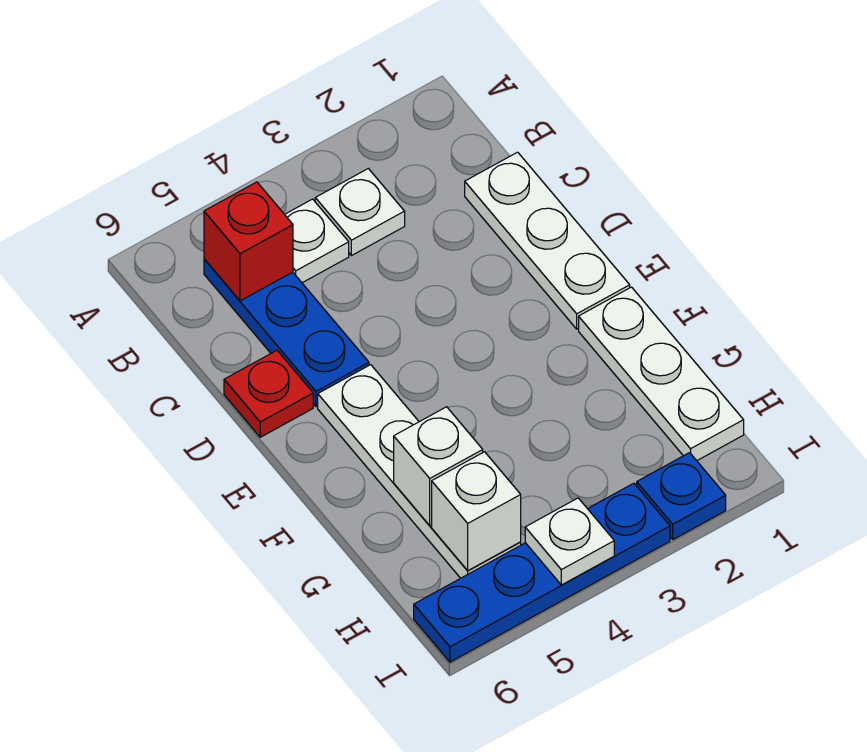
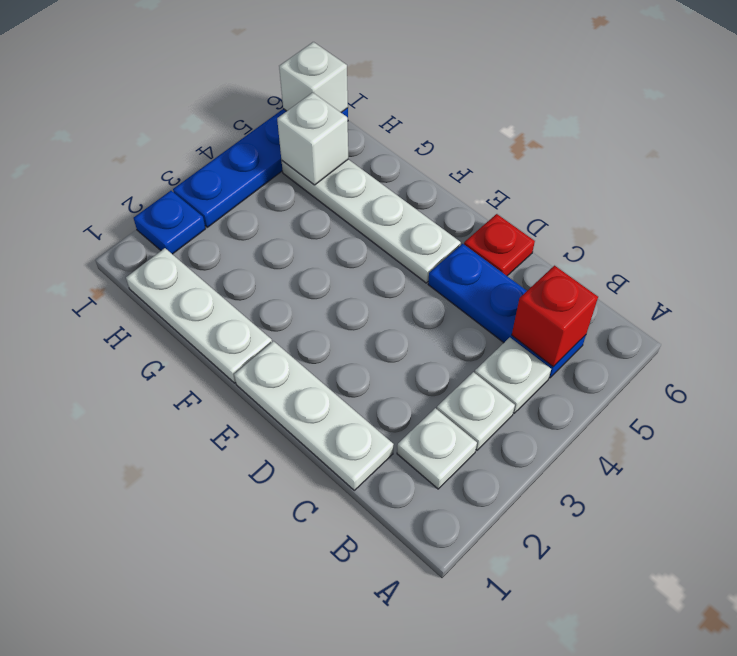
white brick G5 level 2 -> white brick I6 level 2
white plate I4 level 2 -> white plate B2 level 1

